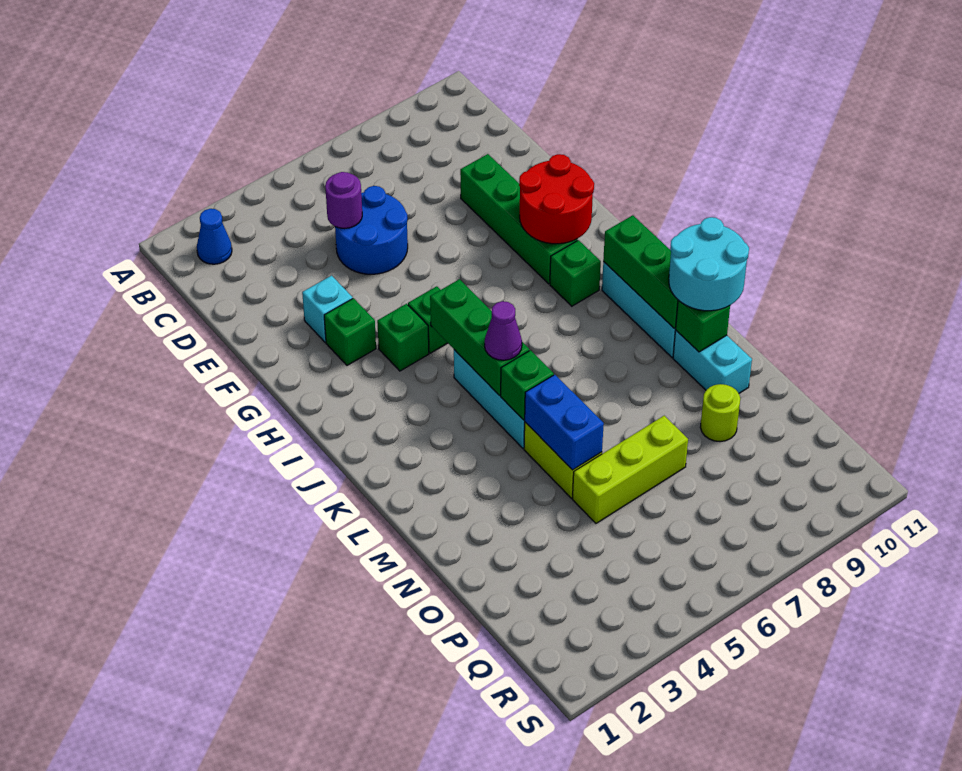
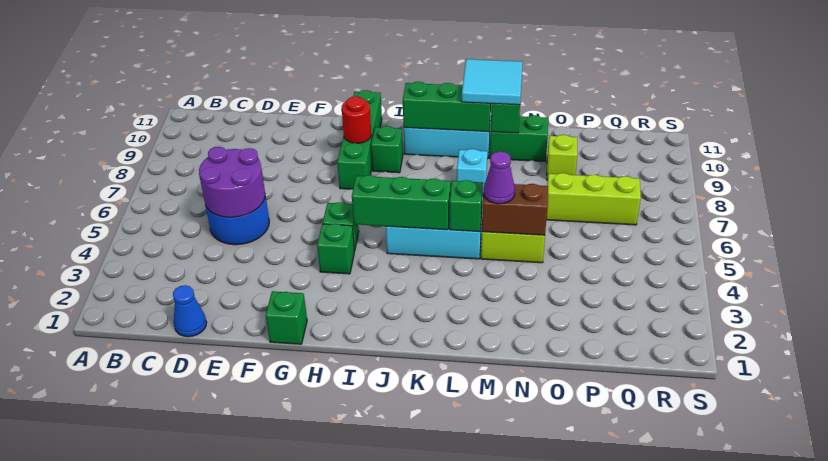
blue cone B2 level 1 -> blue cone D1 level 1
purple round brick D5 level 2 -> purple round brick D5:E6 level 2
green brick E9:H9 level 1 -> green brick H8:H11 level 1
cyan brick F3 level 1 -> cyan brick L8 level 1
green brick G3 level 1 -> green brick G1 level 1
red round brick G9:H10 level 2 -> red round brick H9 level 2
purple cone K5 level 3 -> purple cone M5 level 3
cyan round brick L10:M11 level 3 -> cyan tile L10:M11 level 3
blue brick M5:N5 level 2 -> brown brick M5:N5 level 2
cyan brick M10:N10 level 1 -> green brick M10:N10 level 1
lime brick O5:O7 level 1 -> lime brick O7:Q7 level 1
lime round brick O9 level 1 -> lime brick O9 level 1

